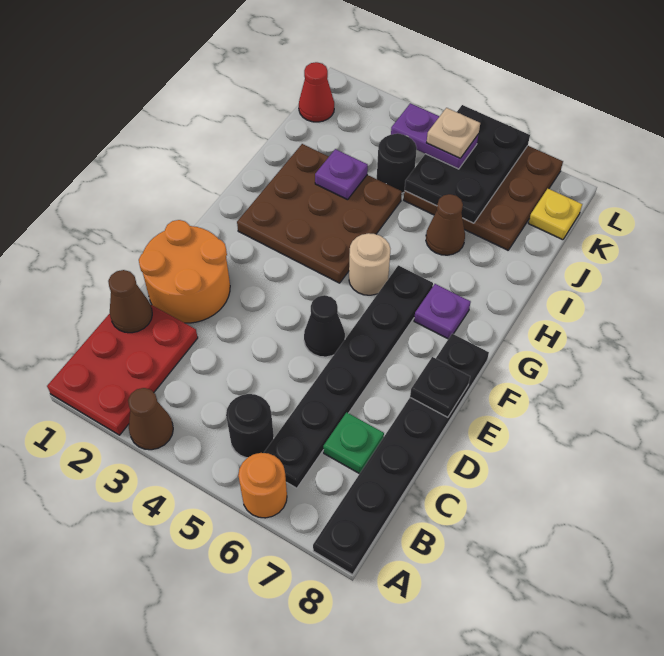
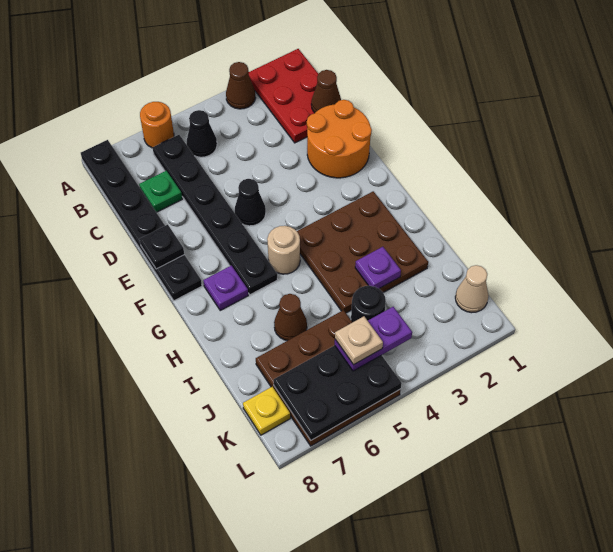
black round brick B5 level 1 -> black cone B5 level 1
black plate J5:L6 level 2 -> black plate K5:L7 level 2
red cone K1 level 1 -> tan cone K1 level 1

